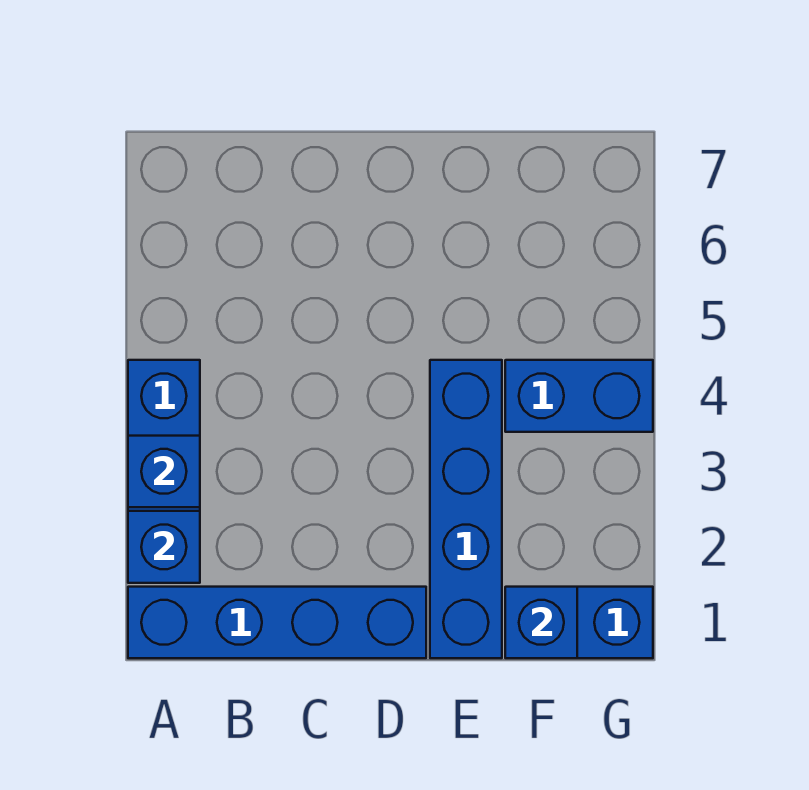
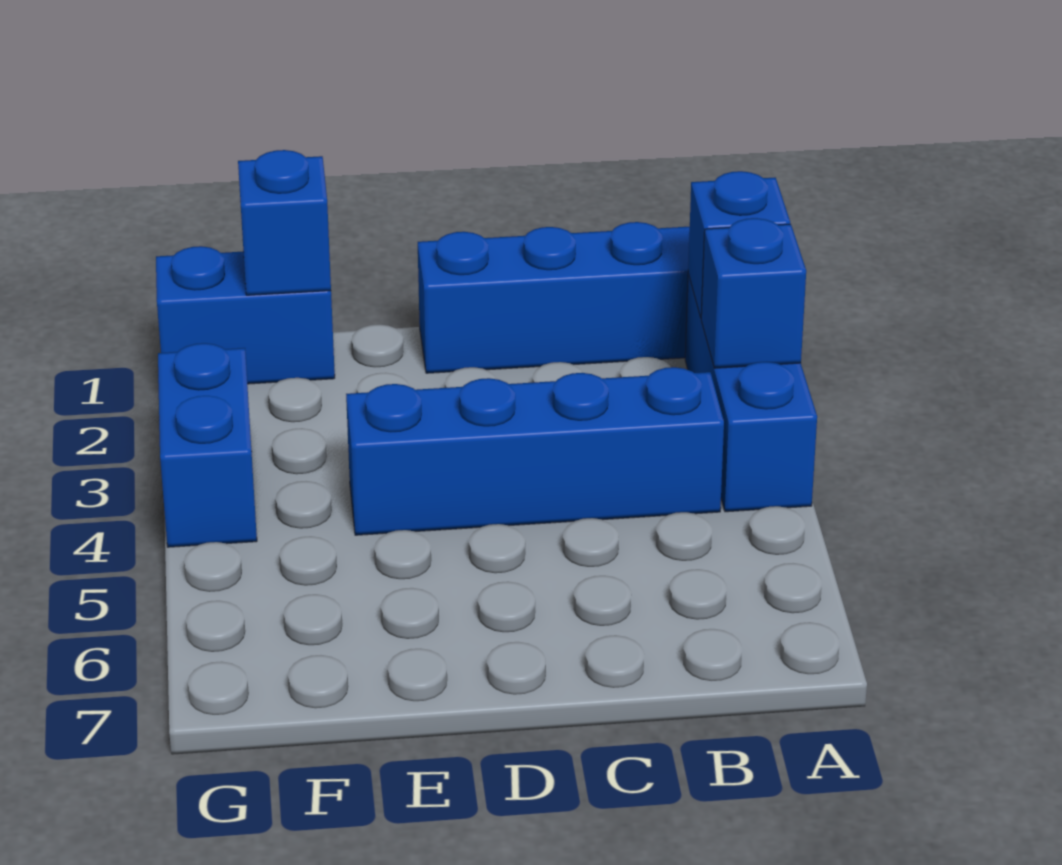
blue brick E1:E4 level 1 -> blue brick B4:E4 level 1
blue brick F4:G4 level 1 -> blue brick G3:G4 level 1

